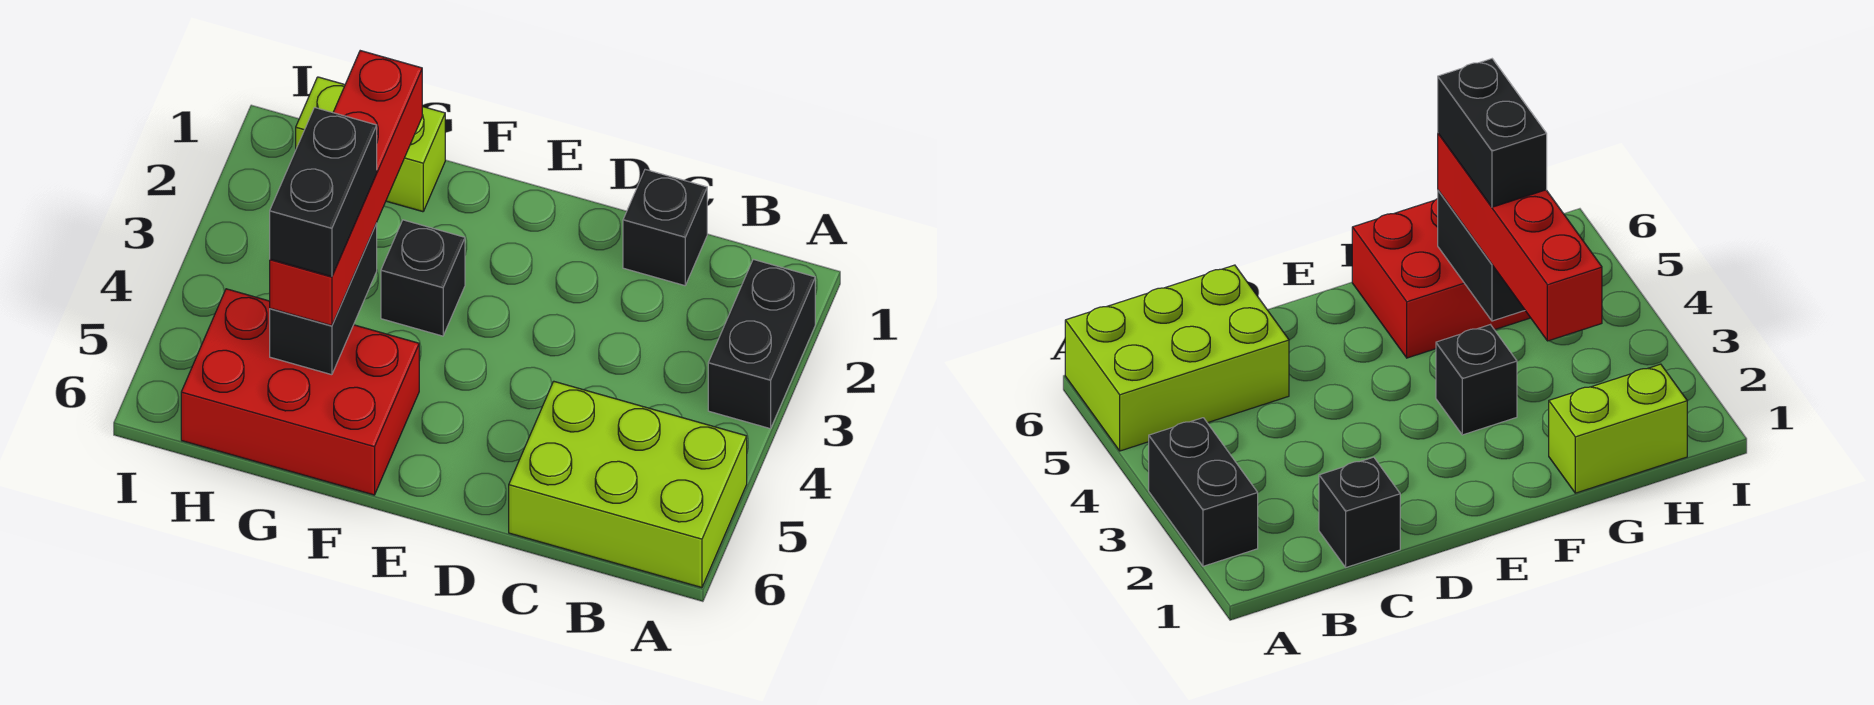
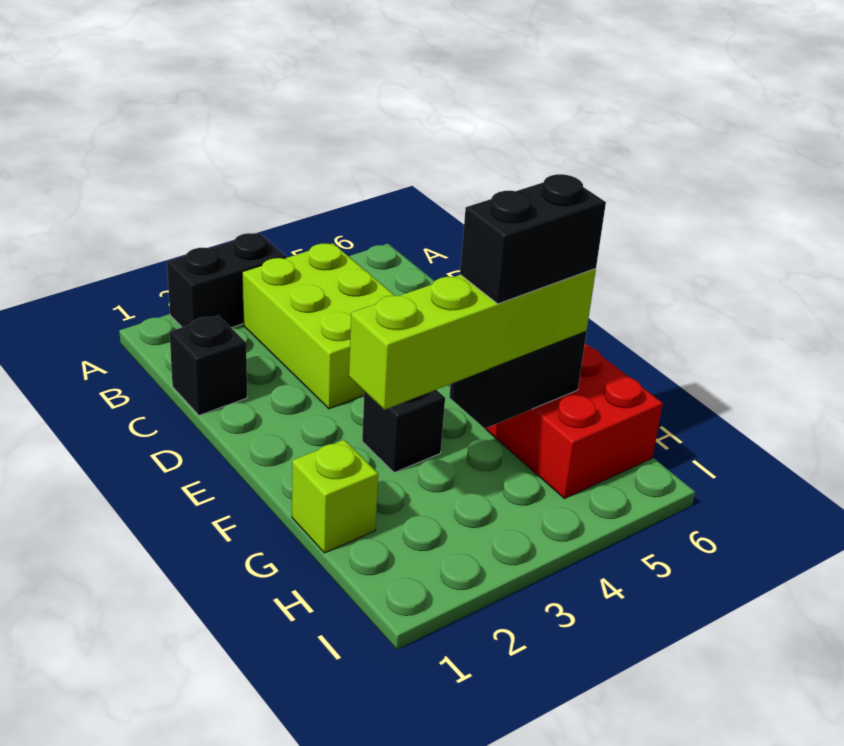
lime brick A5:C6 level 1 -> lime brick B3:D4 level 1
lime brick G1:H1 level 1 -> lime brick G1 level 1
red brick G2:G5 level 3 -> lime brick G2:G5 level 3

